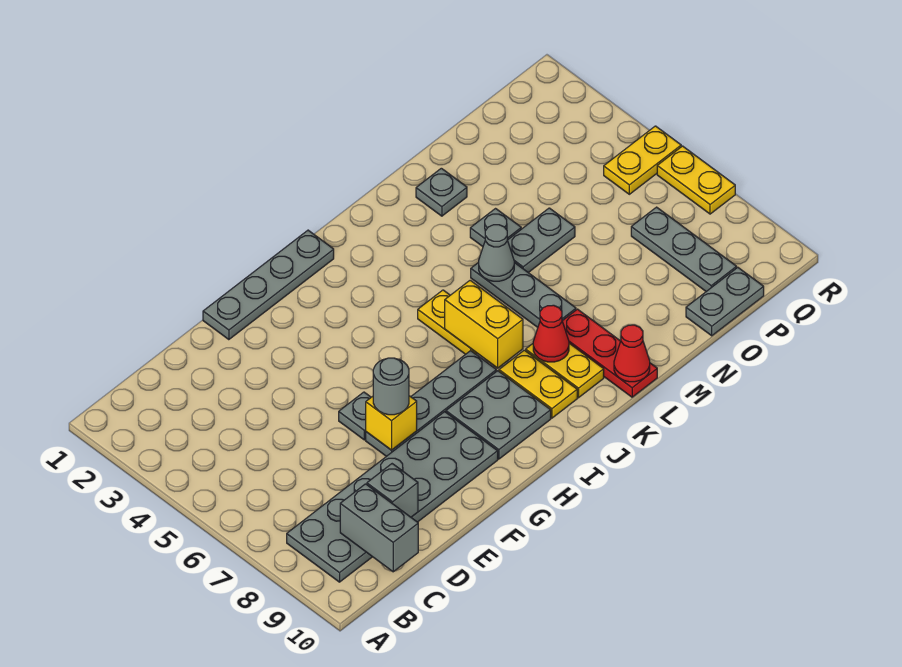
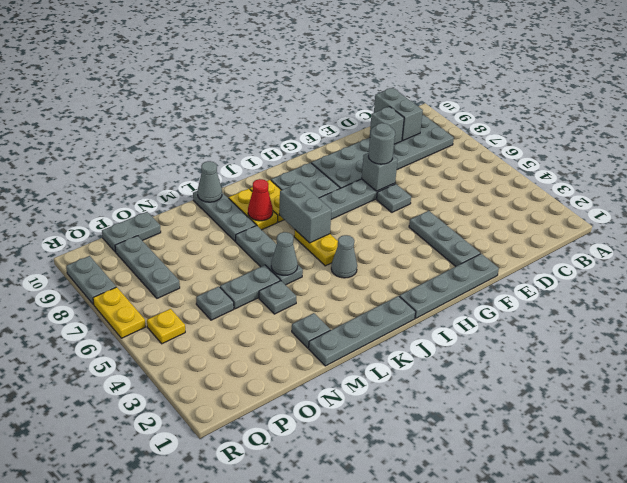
none -> grey plate F2:F4 level 1
yellow brick F7 level 2 -> grey brick F7 level 2
none -> grey plate J1:M1 level 1
none -> grey cone J4 level 1
yellow brick J6:J7 level 2 -> grey brick J6:J7 level 2
red plate L8:L10 level 1 -> grey plate L8:L10 level 1
red cone L10 level 2 -> grey cone L10 level 2
none -> grey plate O5 level 1
yellow plate Q5:R5 level 1 -> yellow plate Q5 level 1
none -> grey plate R8:R9 level 1

